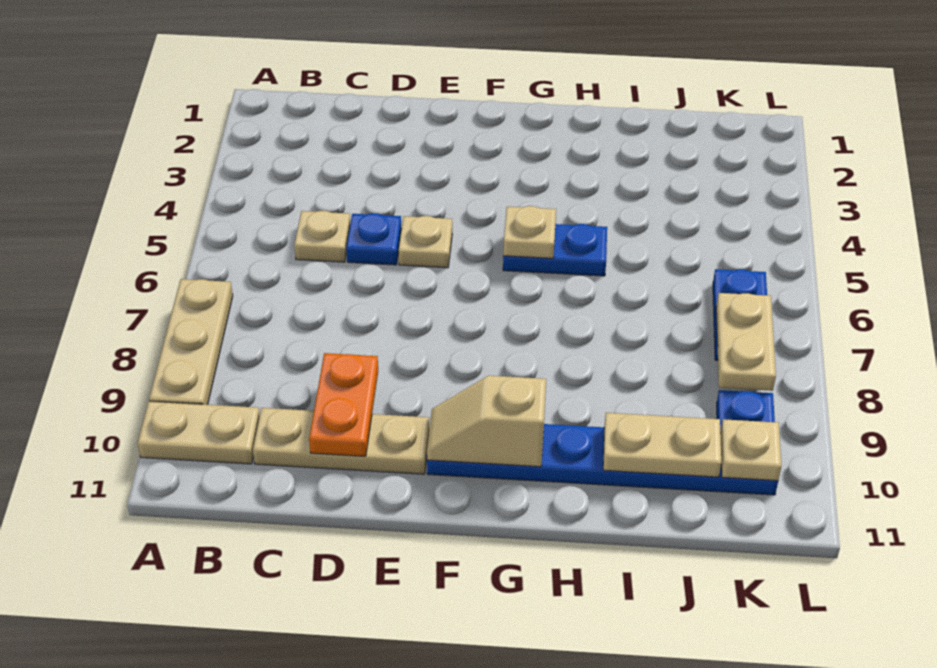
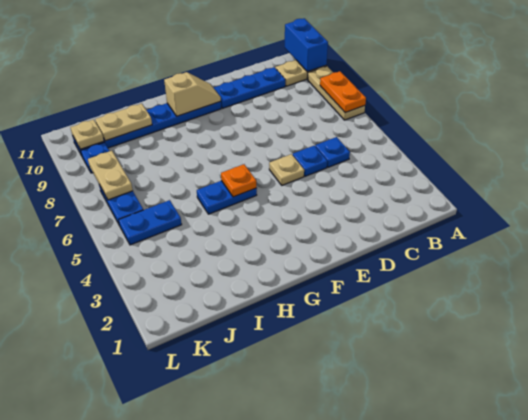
none -> blue brick A10:A11 level 2
tan plate C5 level 1 -> blue plate C5 level 1
tan plate C10:E10 level 1 -> blue plate C10:E10 level 1
orange plate D9:D10 level 2 -> orange plate A7:A8 level 2
tan plate G5 level 2 -> orange plate G5 level 2
none -> blue plate J5:K5 level 1

